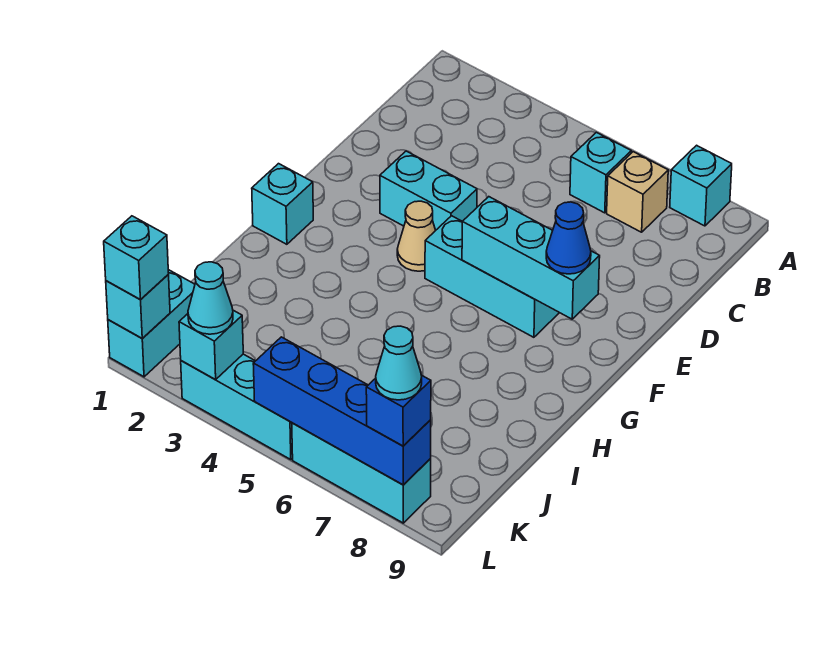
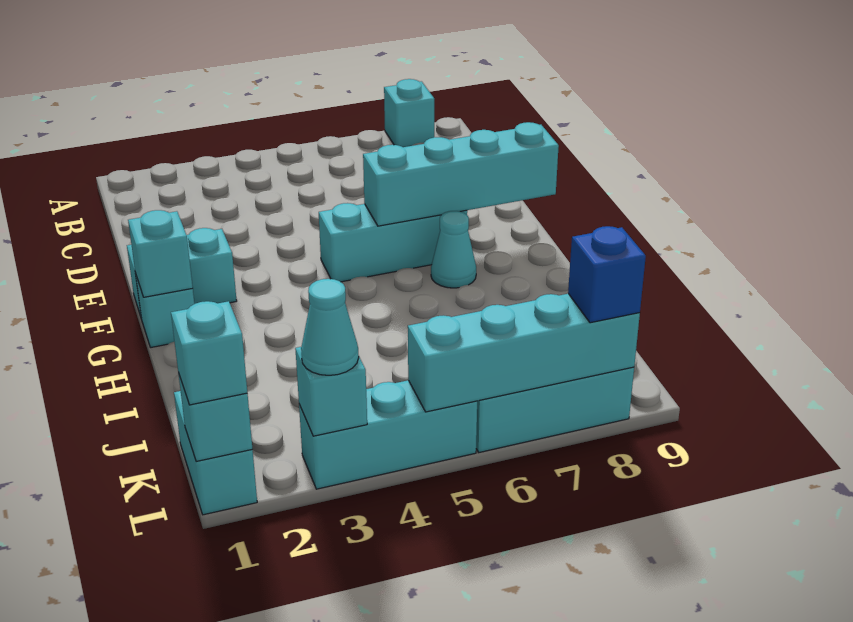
cyan brick B6 level 1 -> cyan brick G1 level 2
tan brick B7 level 1 -> none
cyan brick E3:E4 level 1 -> cyan brick F1:F2 level 1
tan cone F4 level 1 -> none
cyan brick F6:F8 level 2 -> cyan brick F6:F9 level 2
blue cone F8 level 3 -> none
blue brick L5:L8 level 2 -> cyan brick L5:L8 level 2
cyan cone L8 level 4 -> cyan cone G7 level 1

